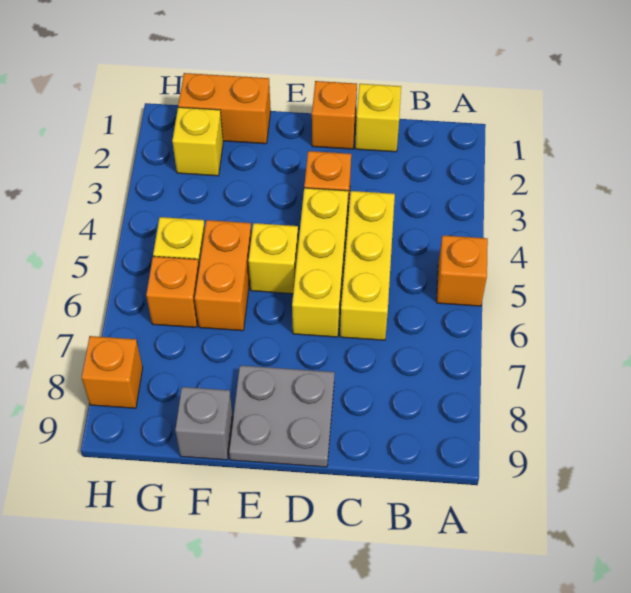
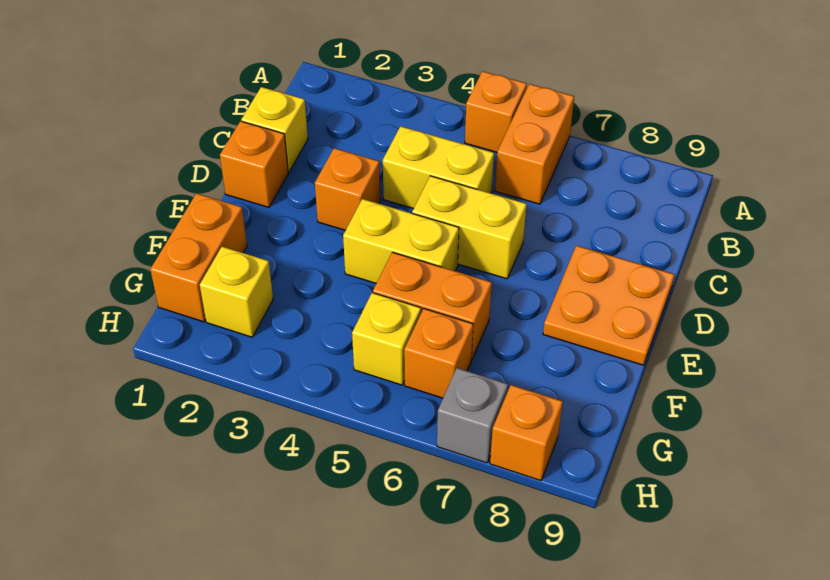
none -> orange brick A6:B6 level 1
yellow brick C4:C6 level 1 -> yellow brick C4:C5 level 1
yellow brick D4:D6 level 1 -> yellow brick D5:D6 level 1
grey plate D8:E9 level 1 -> orange plate D8:E9 level 1
yellow brick E5 level 1 -> yellow brick E4:E5 level 1
grey brick F9 level 1 -> grey brick H7 level 1

